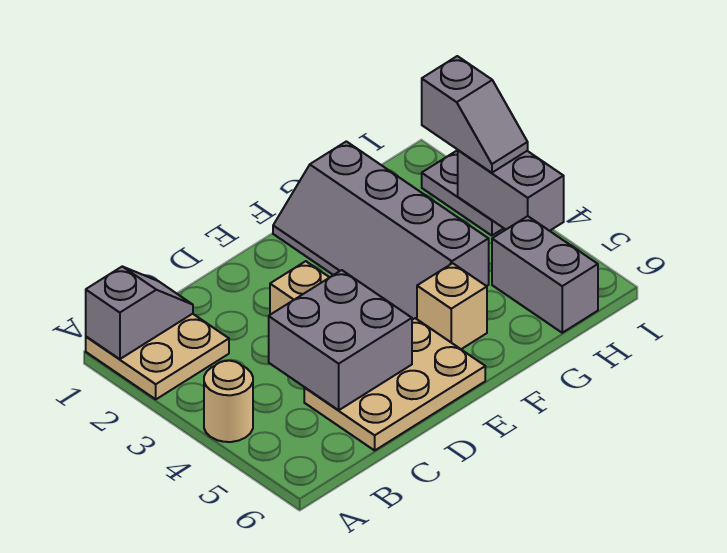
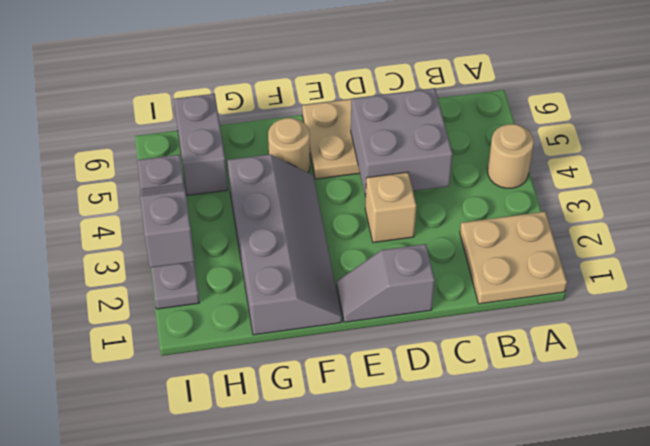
grey slope A1:B1 level 2 top A -> grey slope D1:E1 level 1 top D
tan brick F5 level 1 -> tan round brick F5 level 1

